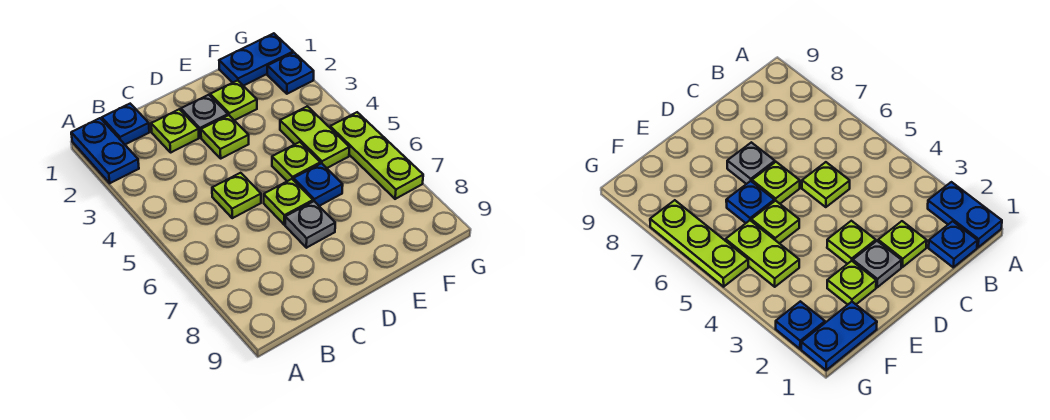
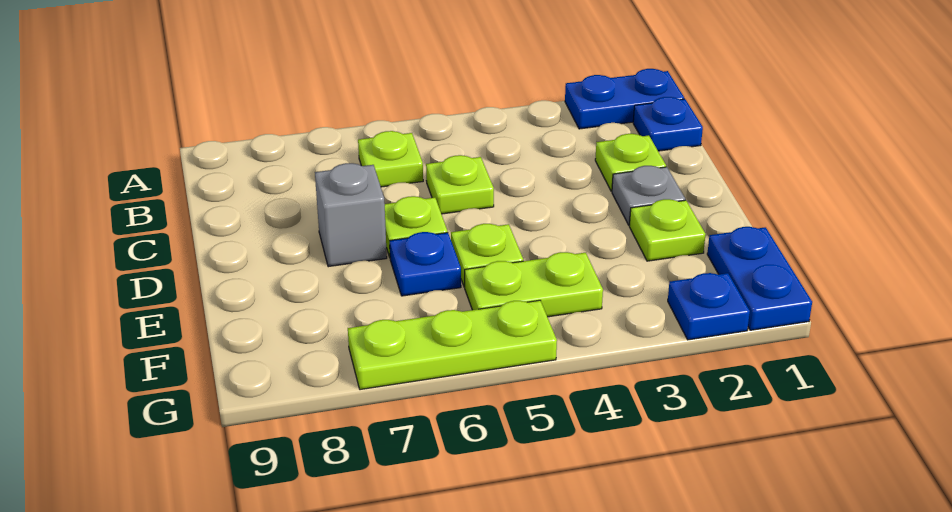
lime plate D3 level 1 -> lime plate B6 level 1
grey plate D7 level 1 -> grey brick D7 level 1

